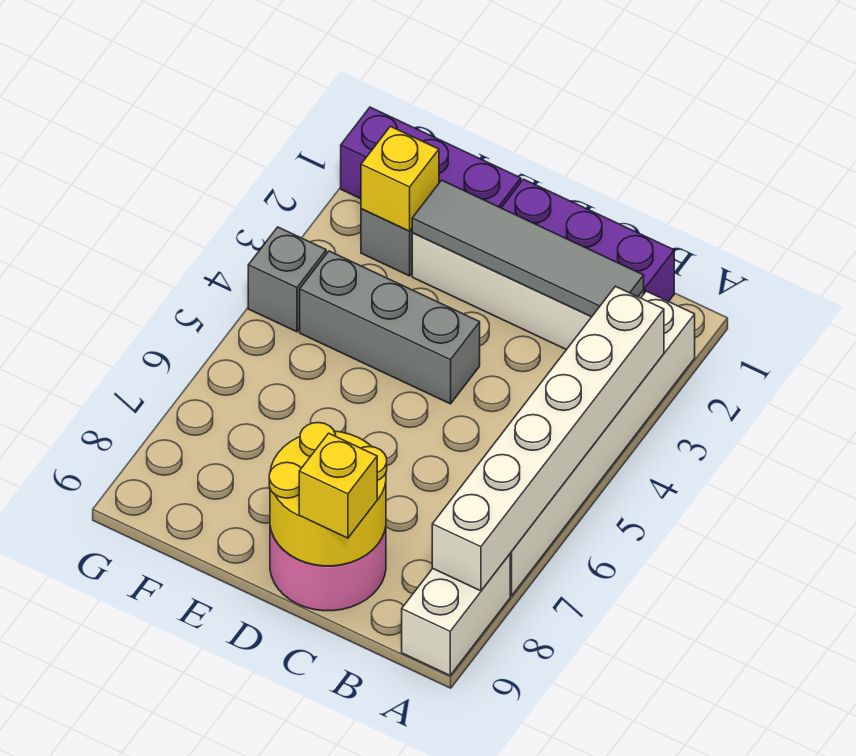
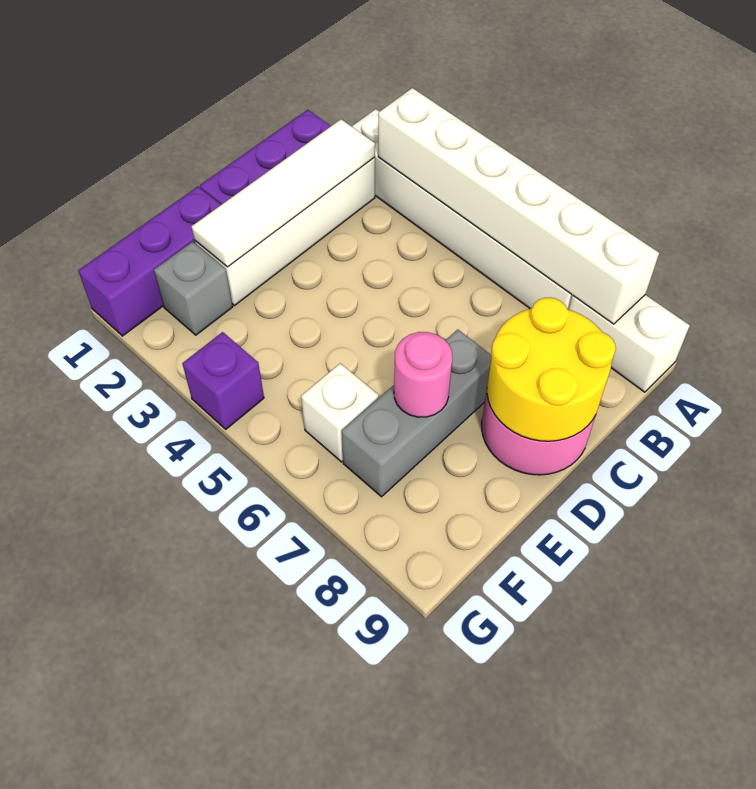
grey tile B2:E2 level 2 -> white tile B2:E2 level 2
yellow brick C9 level 3 -> none
grey brick D4:F4 level 1 -> grey brick D7:F7 level 1
none -> pink round brick E7 level 2
yellow brick F2 level 2 -> none
none -> white brick F6 level 1
grey brick G4 level 1 -> purple brick G4 level 1

